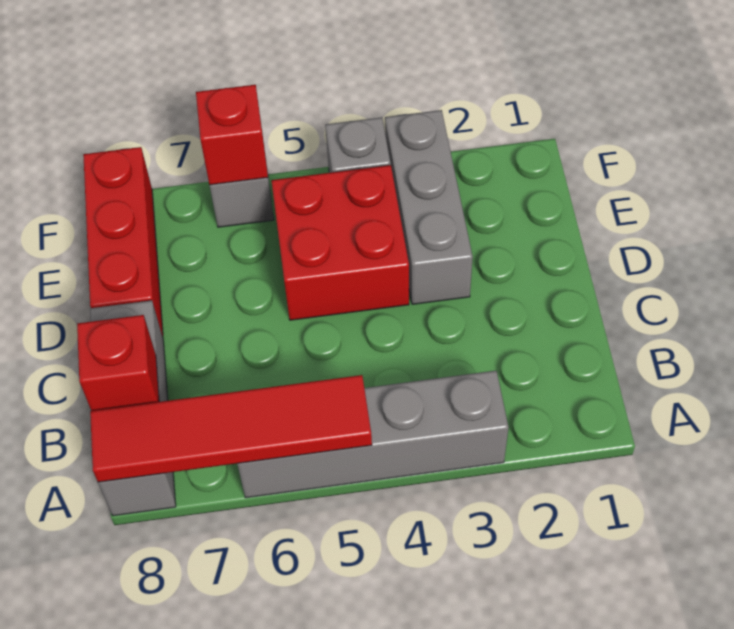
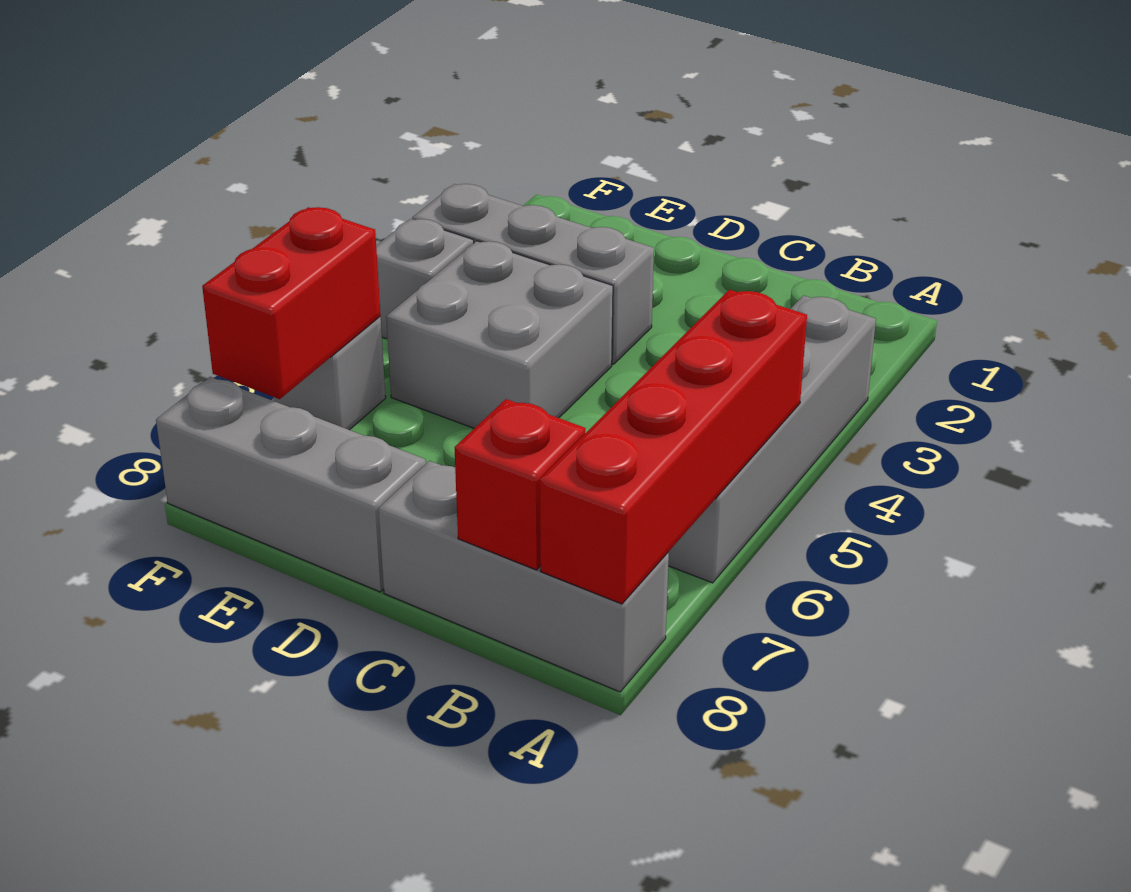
red tile A5:A8 level 2 -> red brick A5:A8 level 2
red brick D4:E5 level 1 -> grey brick D4:E5 level 1
red brick D8:F8 level 1 -> grey brick D8:F8 level 1
red brick F6 level 2 -> red brick F6:F7 level 2

